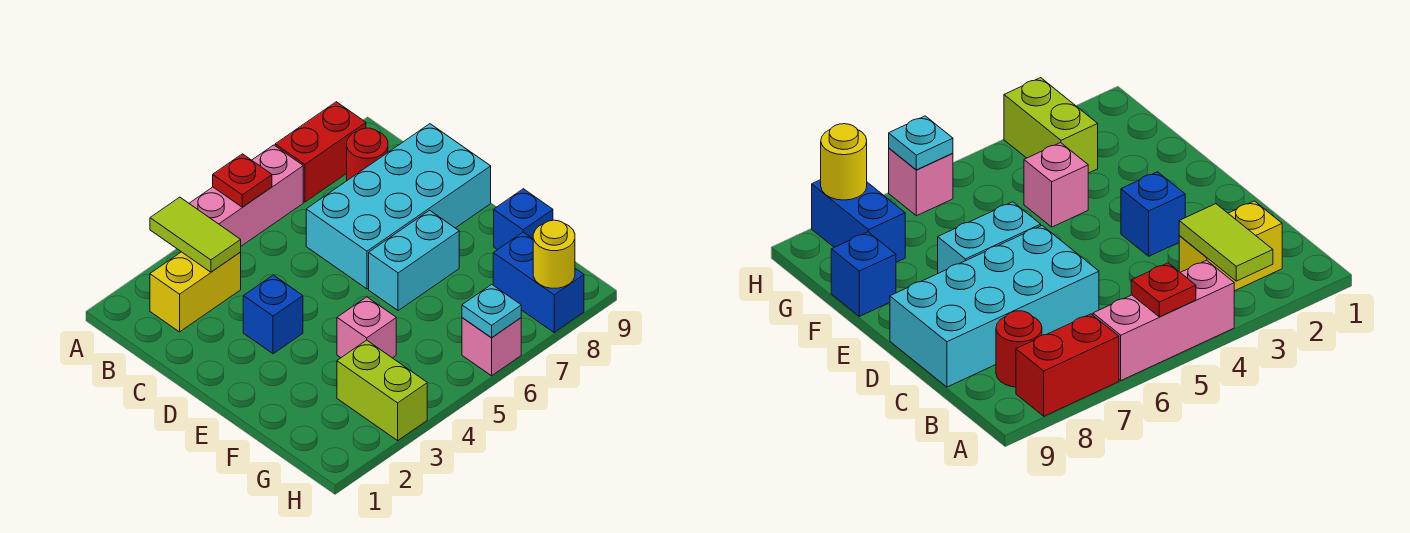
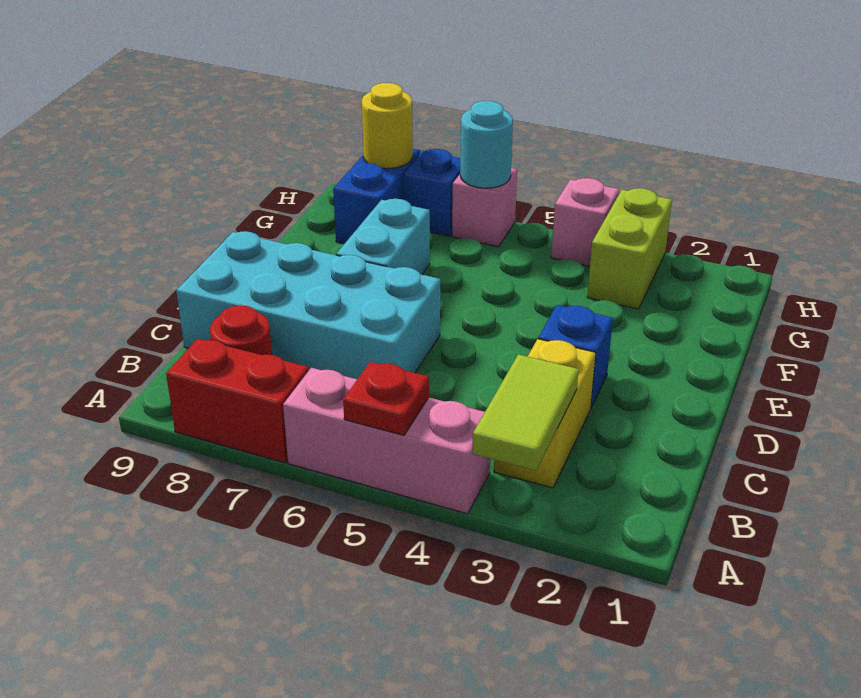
yellow brick B2:B3 level 1 -> yellow brick B3:C3 level 1
cyan brick E6:E7 level 1 -> cyan brick E7:F7 level 1
pink brick F4 level 1 -> pink brick H4 level 1
blue brick F9 level 1 -> blue brick H7 level 1
cyan plate H6 level 2 -> cyan round brick H6 level 2

